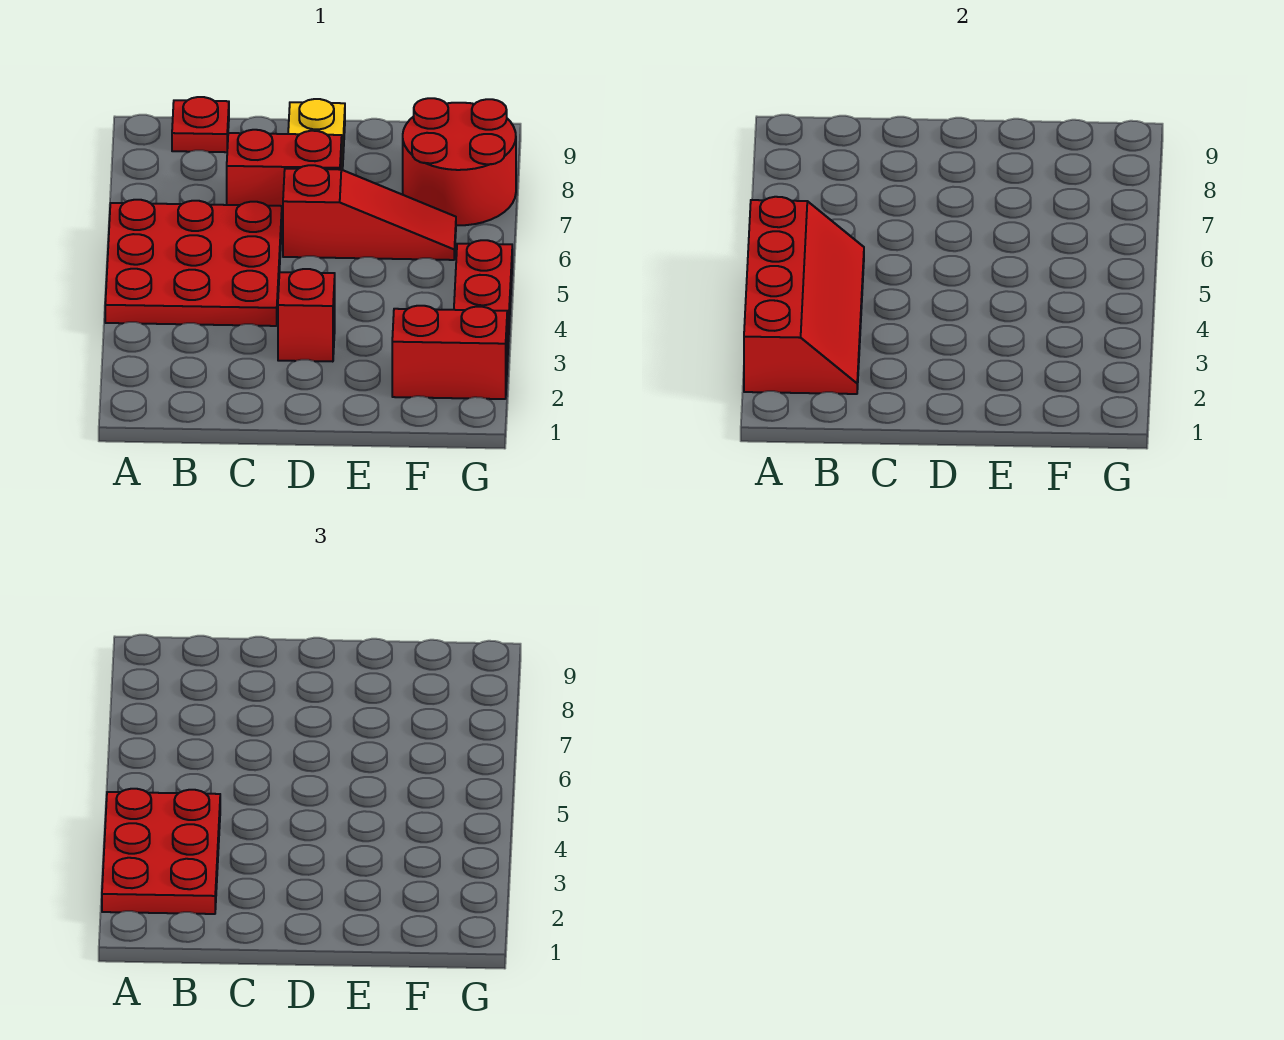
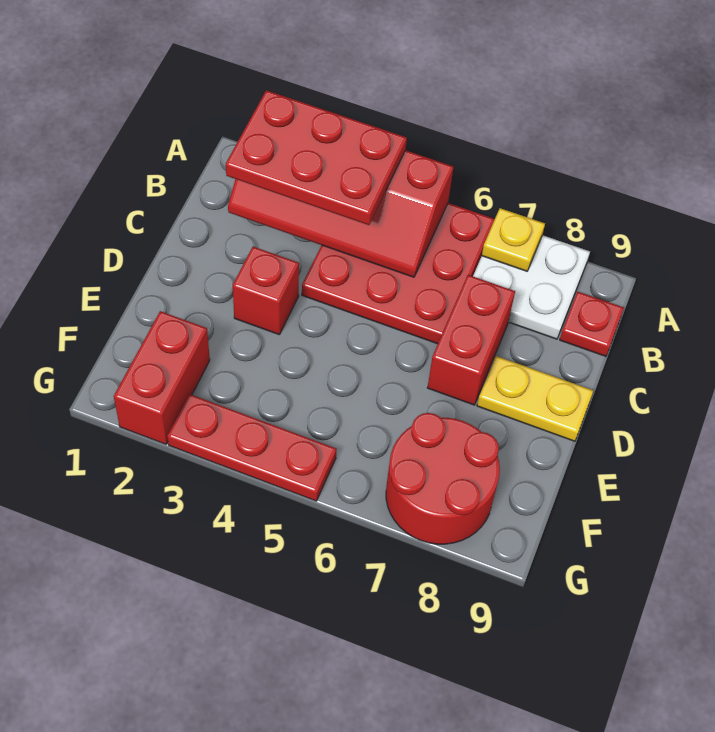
none -> white plate A7:B8 level 1
none -> yellow plate A7 level 2
red slope D6:F6 level 1 top D -> none

